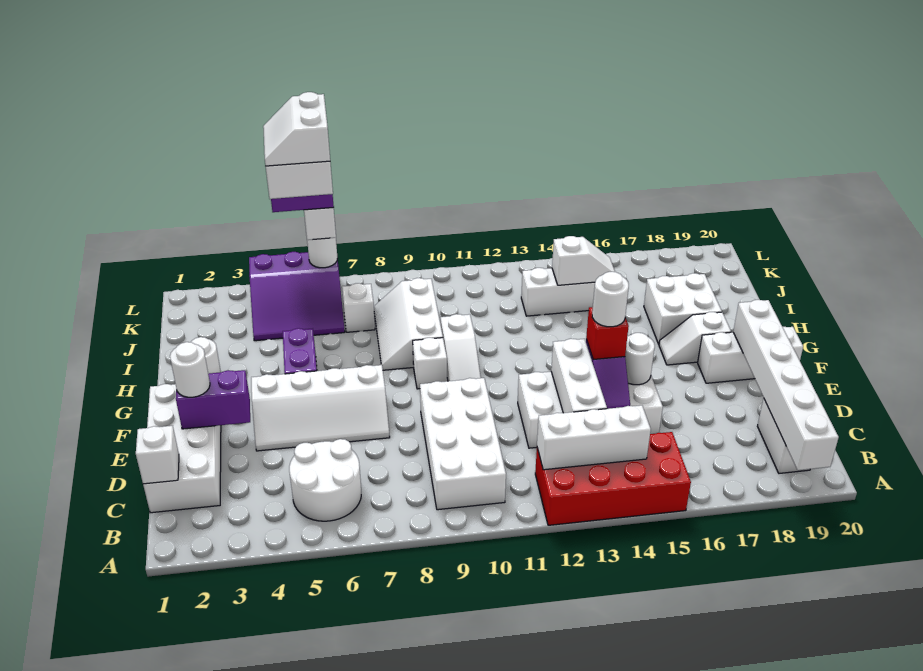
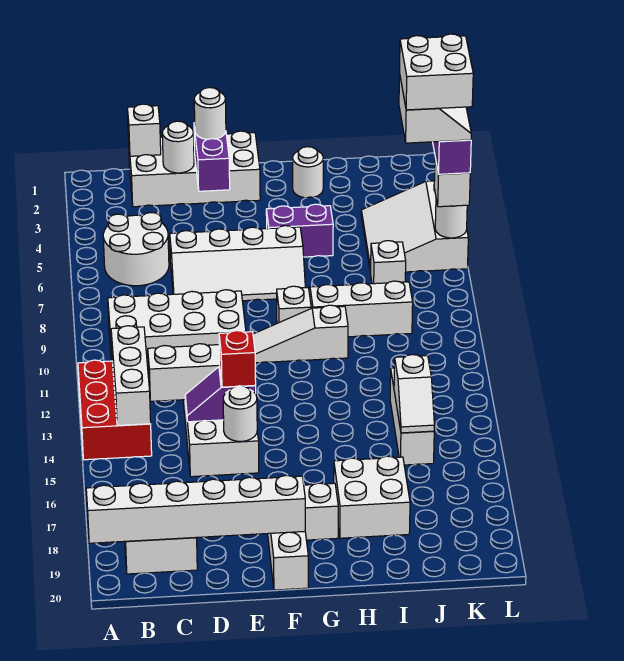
red brick A12:B15 level 1 -> red brick A12:B14 level 1
white slope E4:F7 level 1 top F -> white slope D6:G7 level 1 top 6
white round brick E14 level 4 -> white round brick D2 level 2
purple slope J4:L6 level 1 top L -> white slope J4:L6 level 1 top L
white slope K5:L6 level 6 top 6 -> white brick K5:L6 level 6

